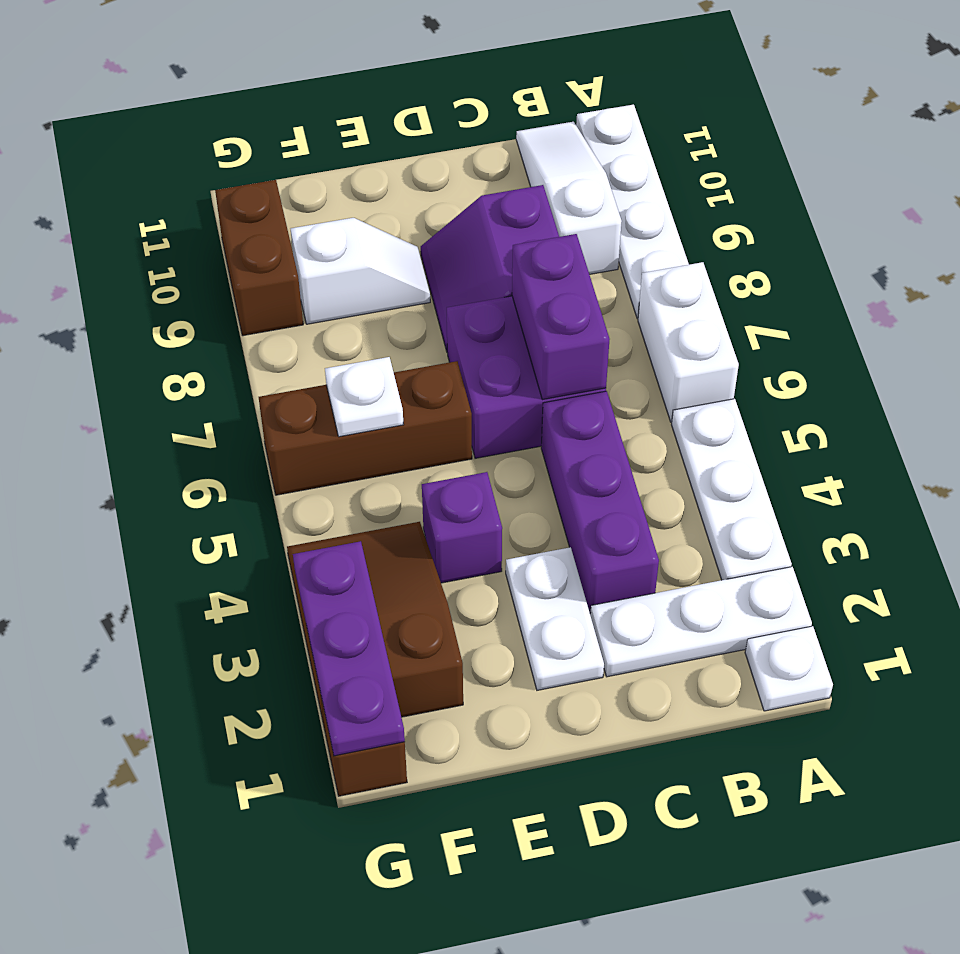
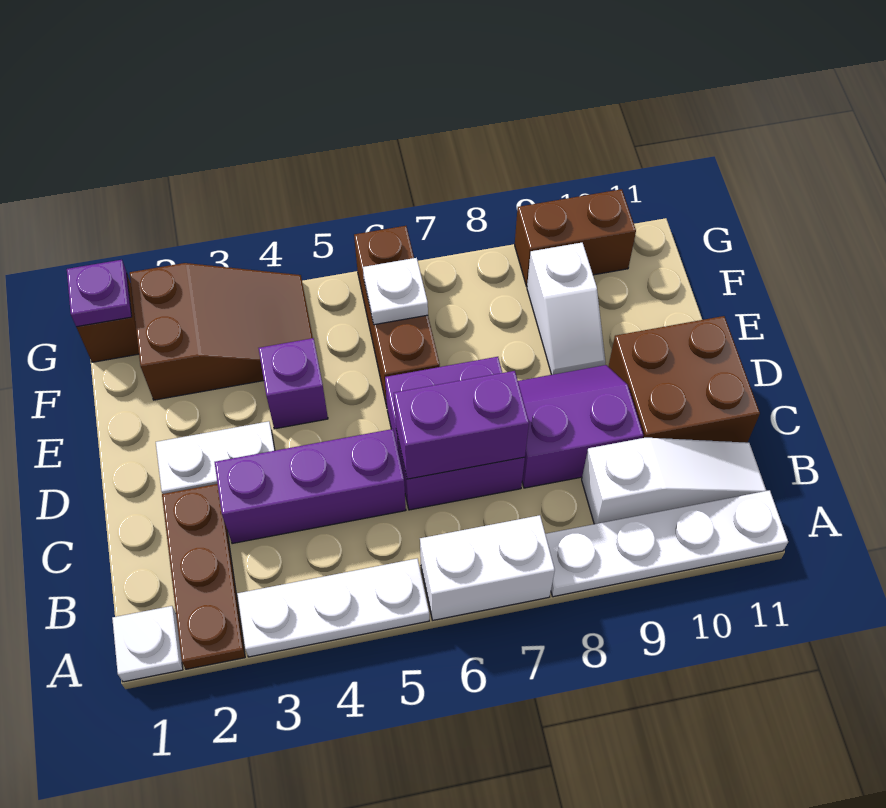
white plate A2:C2 level 1 -> brown plate A2:C2 level 1
none -> brown brick C10:D11 level 1
purple plate G1:G3 level 2 -> purple plate G1 level 2

